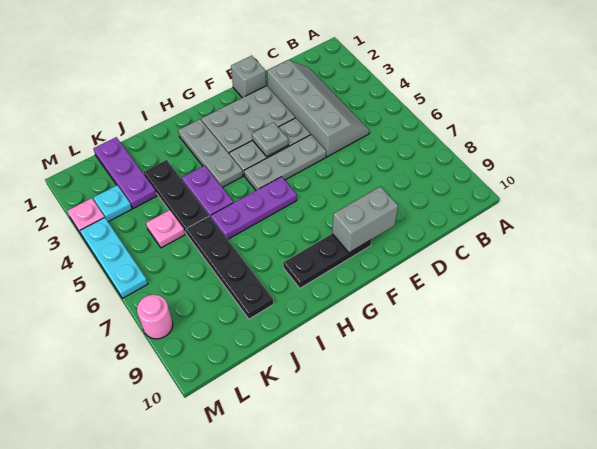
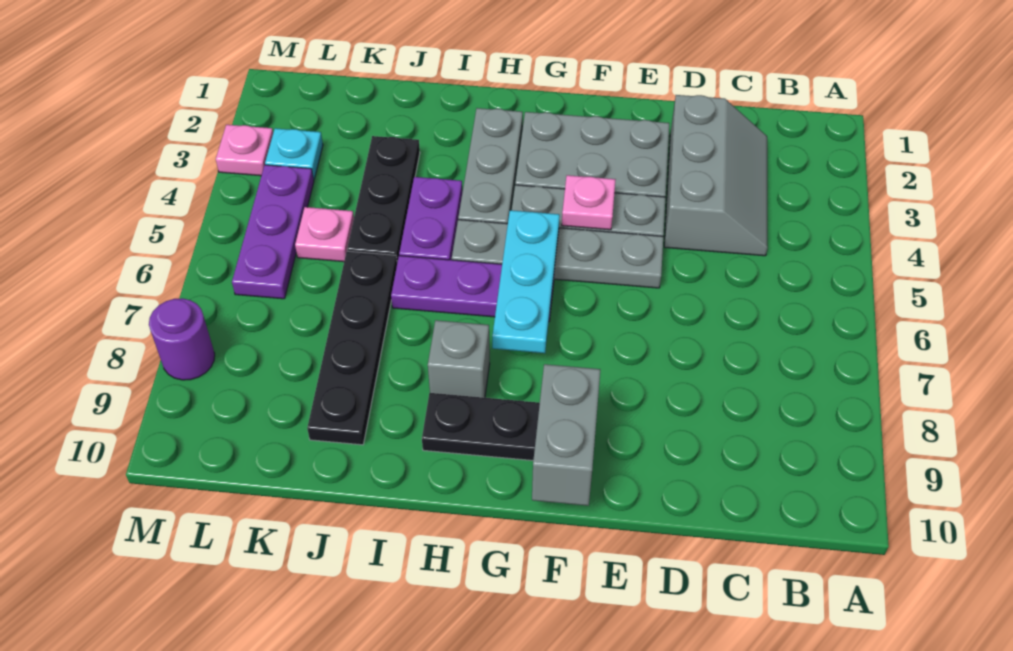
grey slope C2:D5 level 1 top D -> grey slope C2:D4 level 1 top D
grey brick E1 level 1 -> grey brick H8 level 1
grey plate E5:G5 level 1 -> grey plate E5:H5 level 1
grey brick E9:F9 level 2 -> grey brick F9:F10 level 2
grey plate F4 level 2 -> pink plate F4 level 2
purple plate K1:K3 level 1 -> purple plate L4:L6 level 1
cyan plate M4:M6 level 1 -> cyan plate G5:G7 level 2
pink round brick M8 level 1 -> purple round brick M8 level 1

